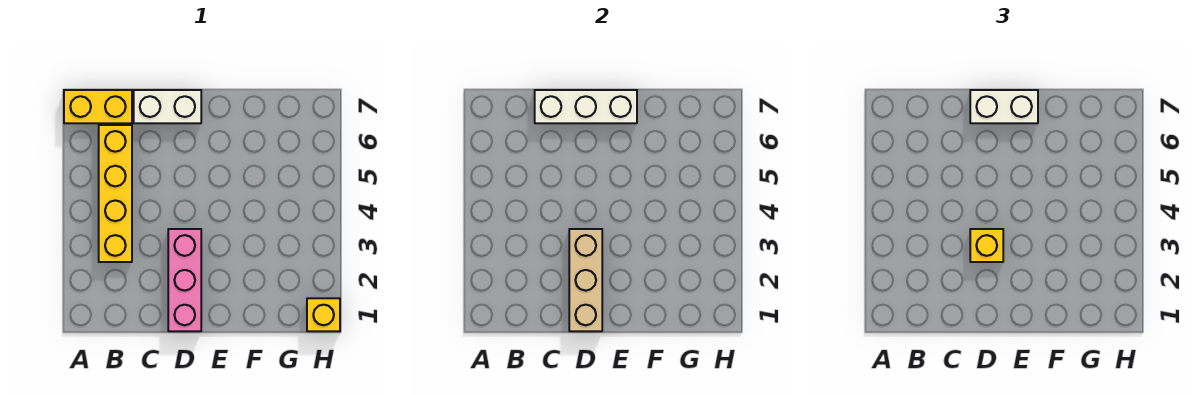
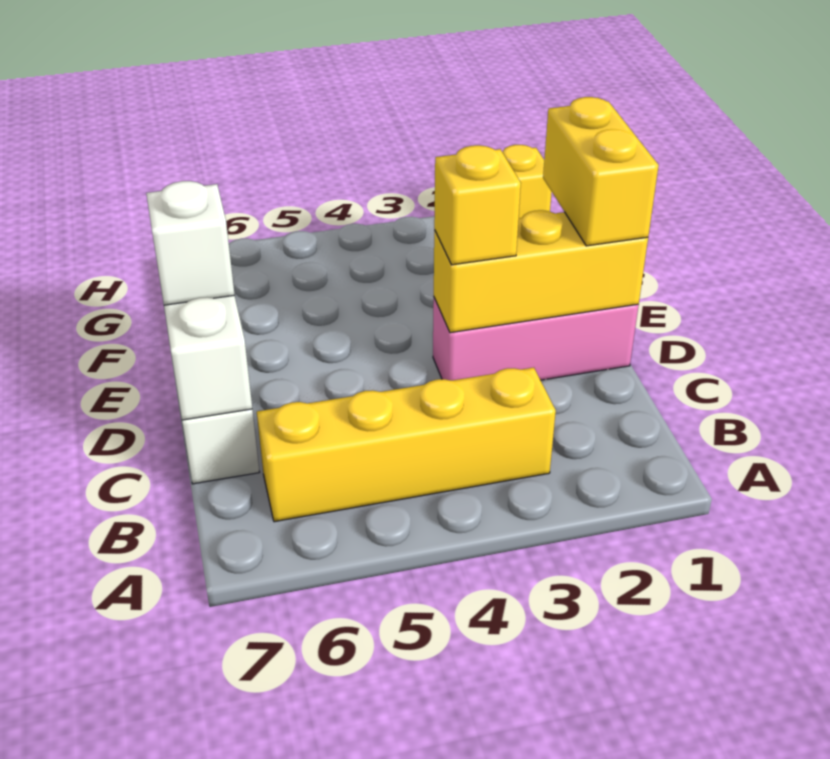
yellow brick A7:B7 level 1 -> yellow brick D1:E1 level 3
tan brick D1:D3 level 2 -> yellow brick D1:D3 level 2
white brick D7:E7 level 3 -> white brick D7 level 3

